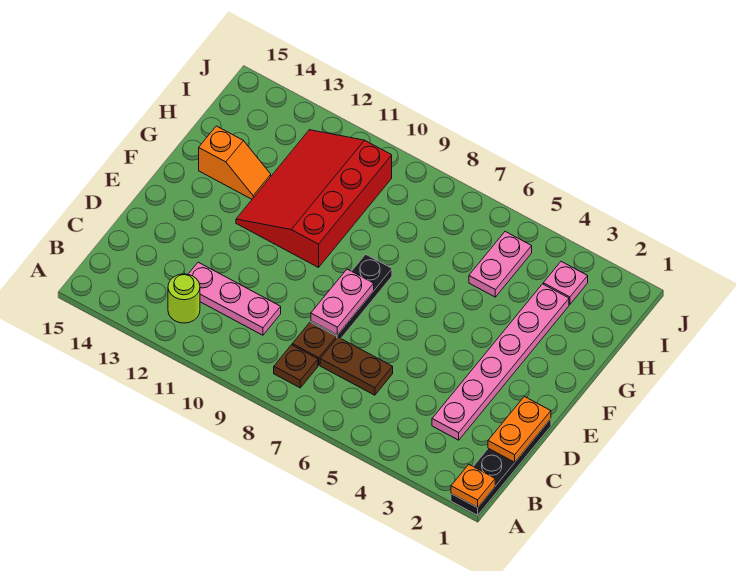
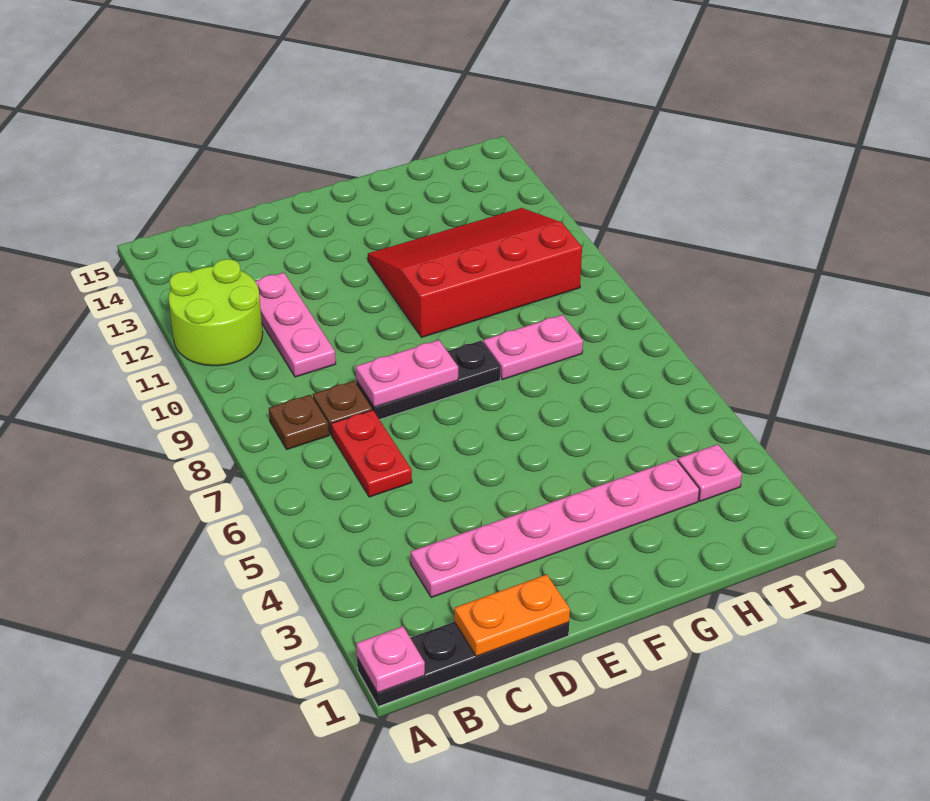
orange plate A1 level 2 -> pink plate A1 level 2
lime round brick B12 level 1 -> lime round brick A11:B12 level 1
brown plate C6:C7 level 1 -> red plate C6:C7 level 1
orange slope G13:G14 level 1 top 14 -> none
pink plate H5:I5 level 1 -> pink plate G8:H8 level 1

